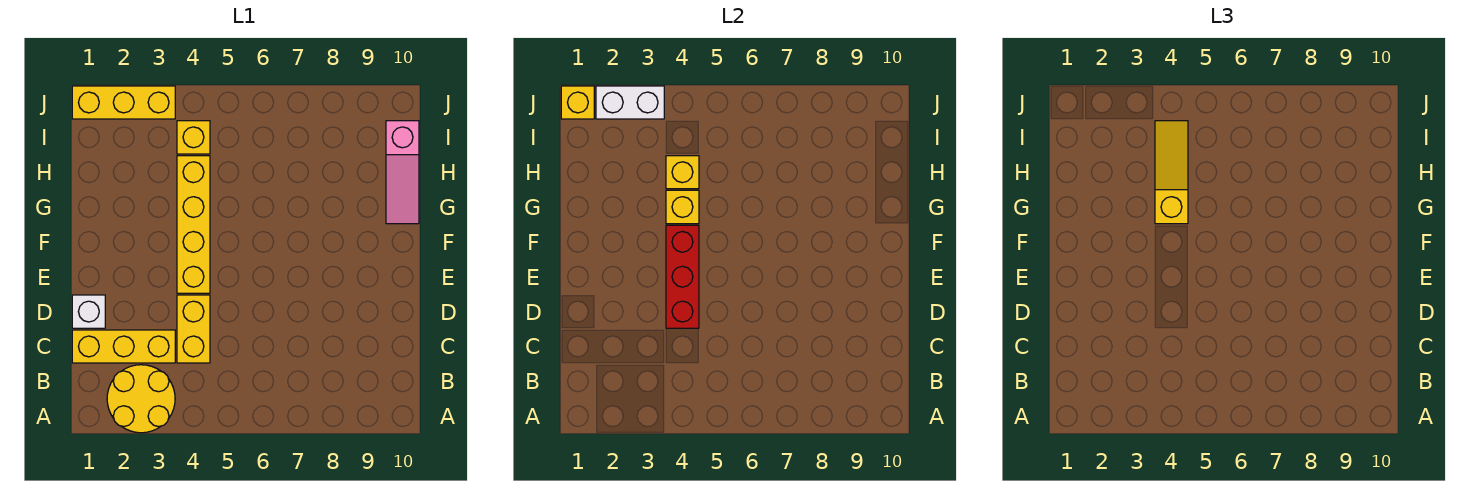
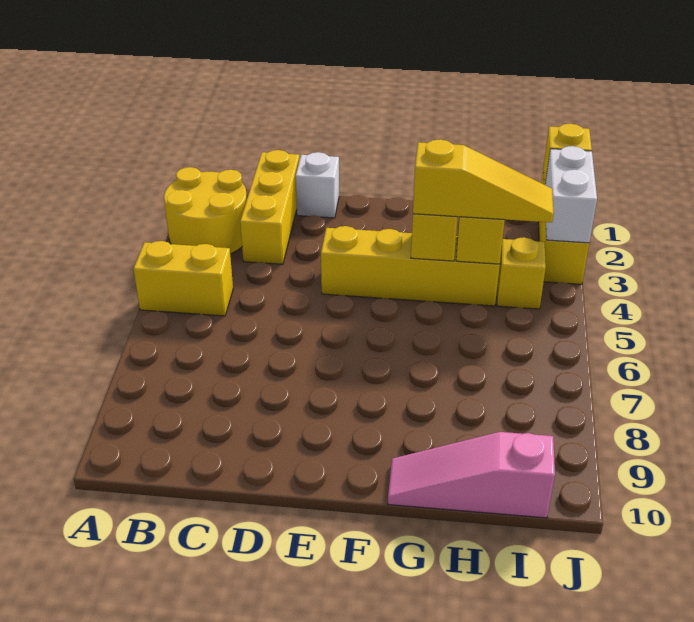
yellow brick C4:D4 level 1 -> yellow brick A5:B5 level 1
red brick D4:F4 level 2 -> none

